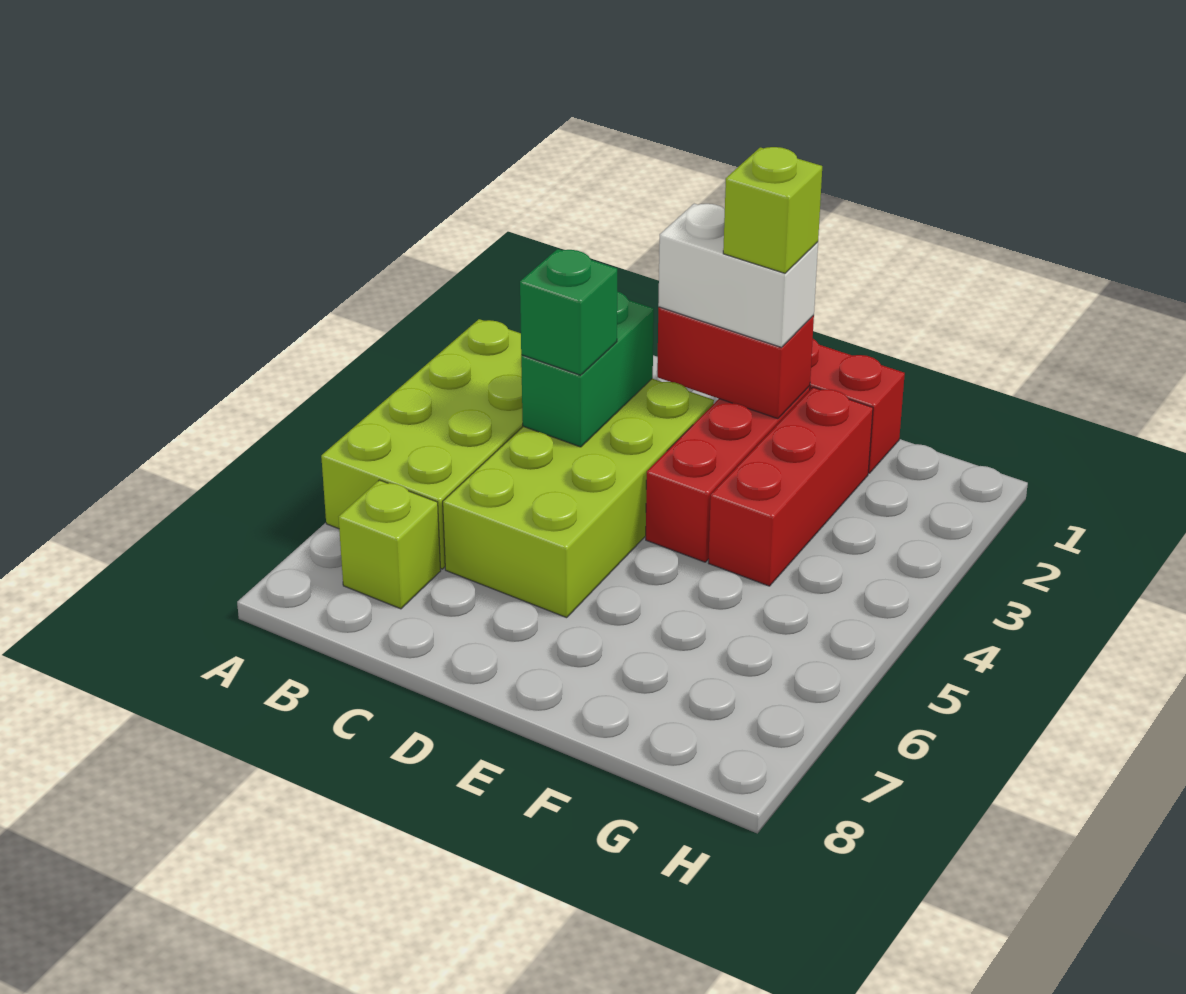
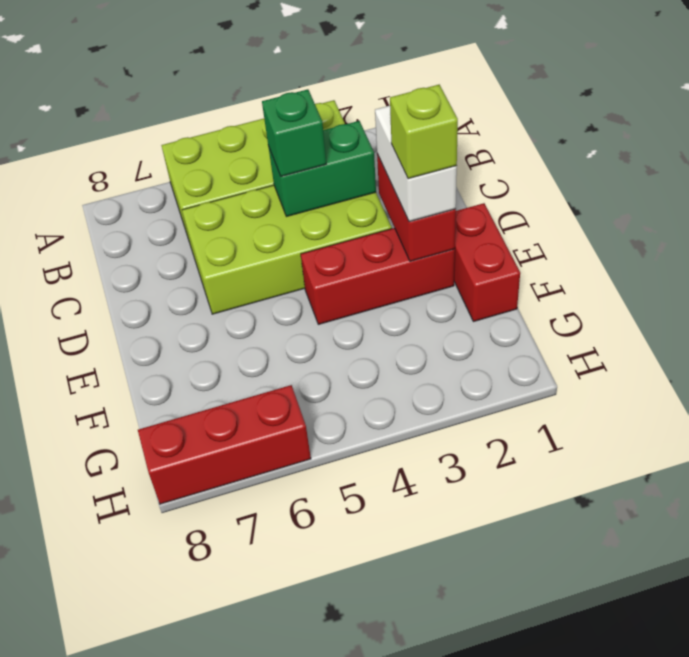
lime brick B7 level 1 -> none
red brick F2:F4 level 1 -> red brick H6:H8 level 1

